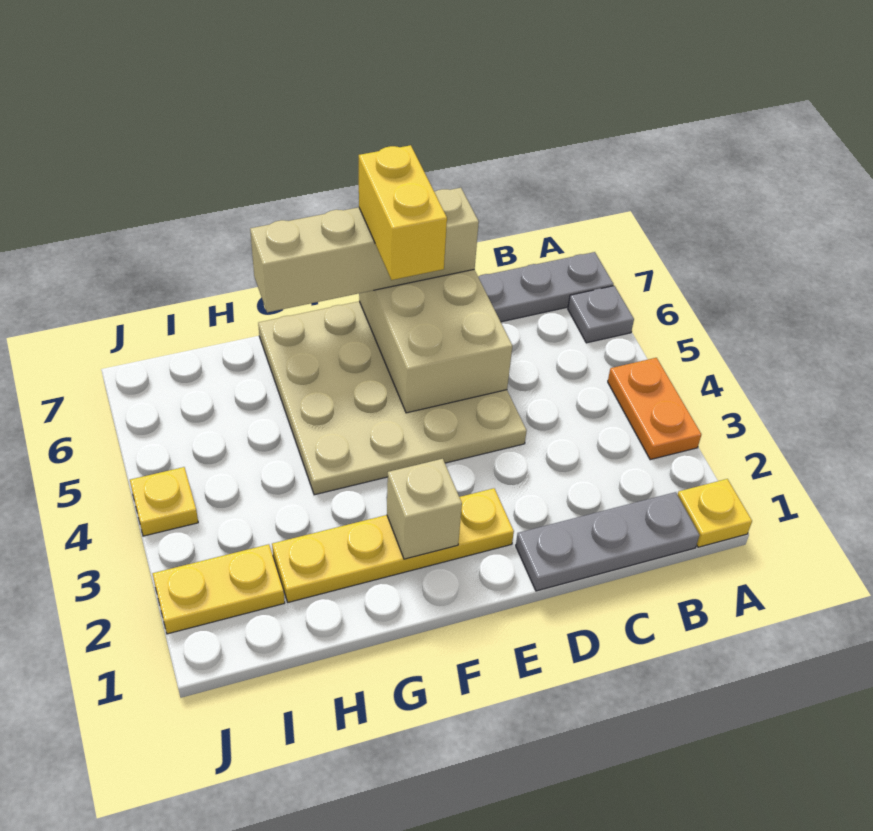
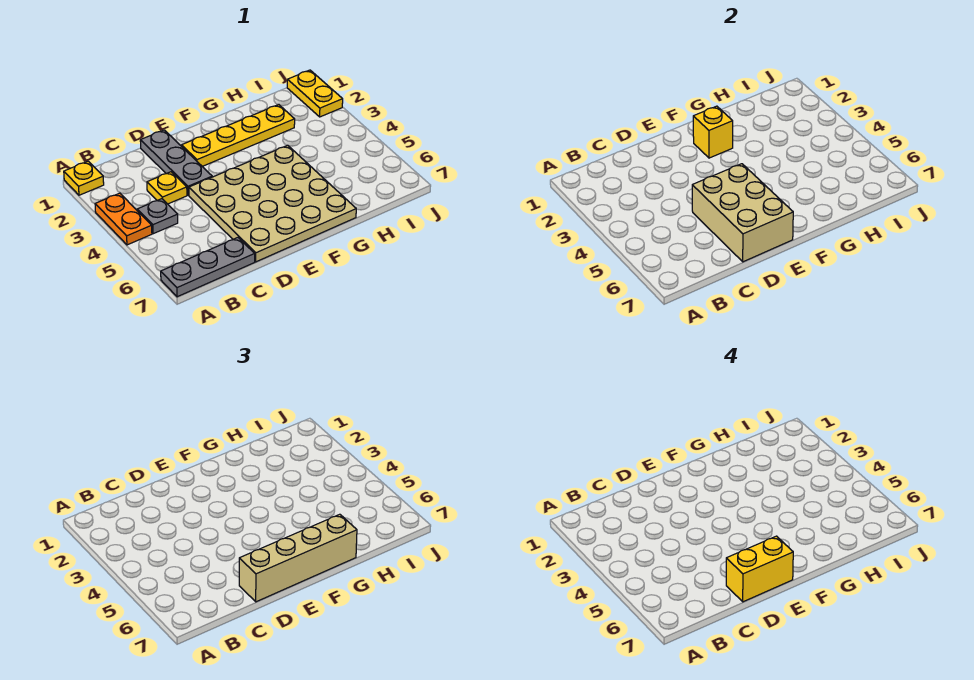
grey plate A6 level 1 -> grey plate B4 level 1
grey plate B1:D1 level 1 -> grey plate D1:D3 level 1
yellow brick E6:E7 level 4 -> yellow brick D7:E7 level 4
tan brick F2 level 2 -> yellow brick F2 level 2
yellow plate I2:J2 level 1 -> yellow plate J1:J2 level 1
yellow plate J4 level 1 -> yellow plate C3 level 1

